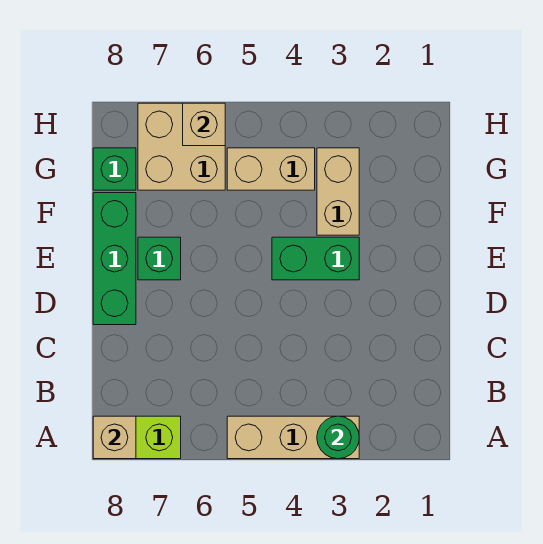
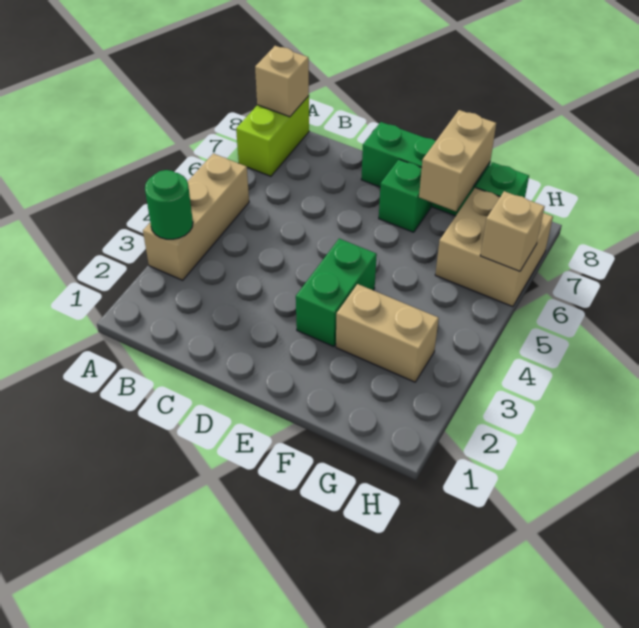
tan brick G4:G5 level 1 -> tan brick F7:F8 level 2

